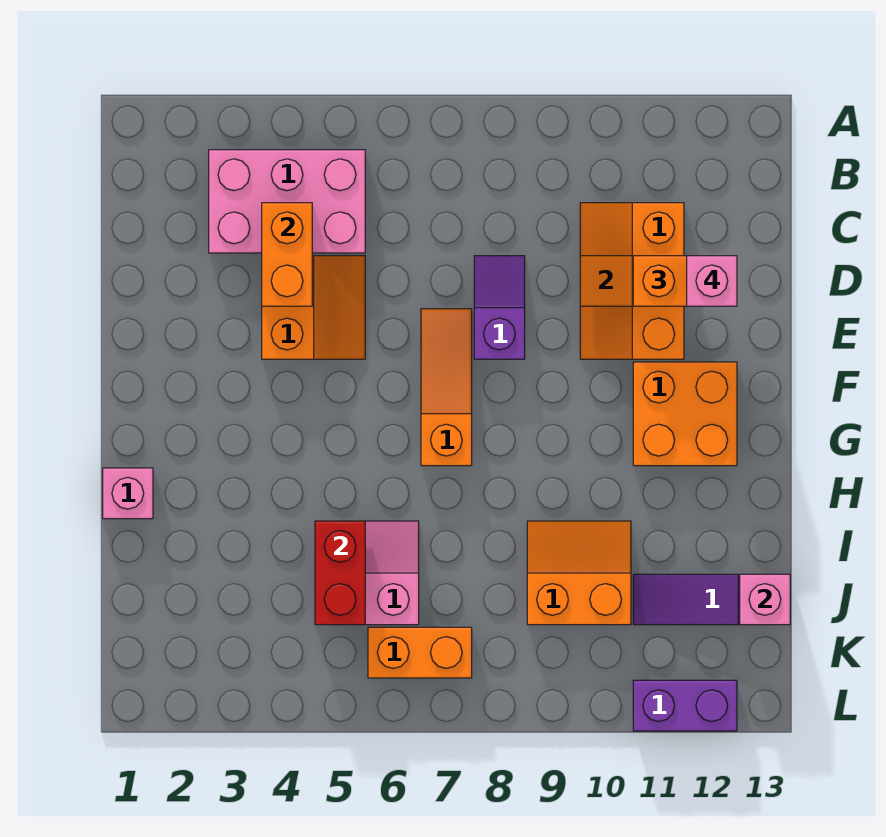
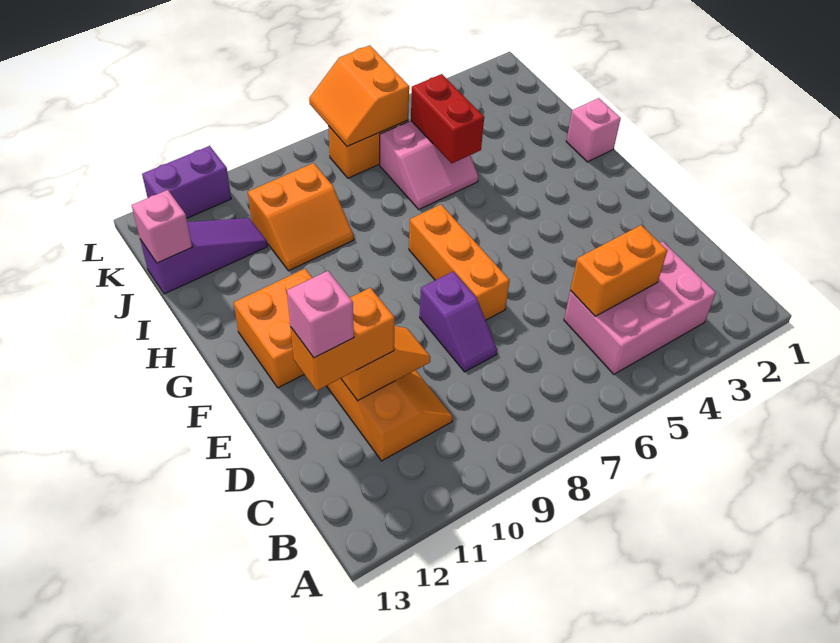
orange brick C4:D4 level 2 -> orange brick C4:C5 level 2
orange slope D4:E5 level 1 top 4 -> orange slope K6:L7 level 2 top 6
orange slope E7:G7 level 1 top G -> orange brick E7:G7 level 1

